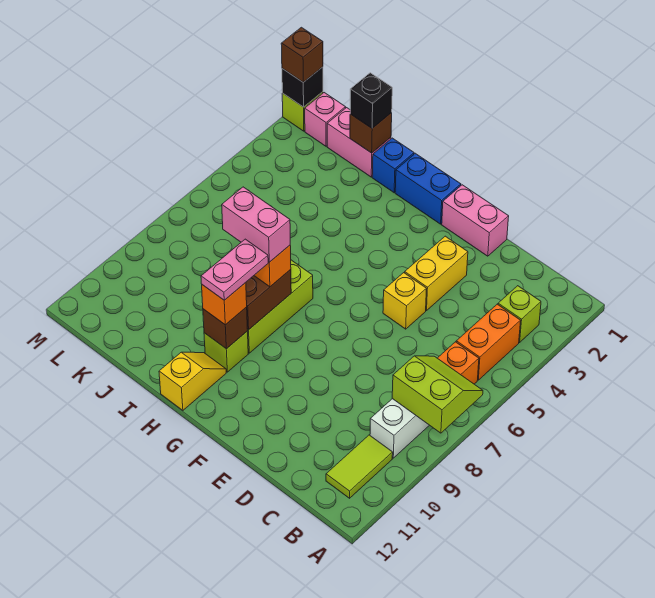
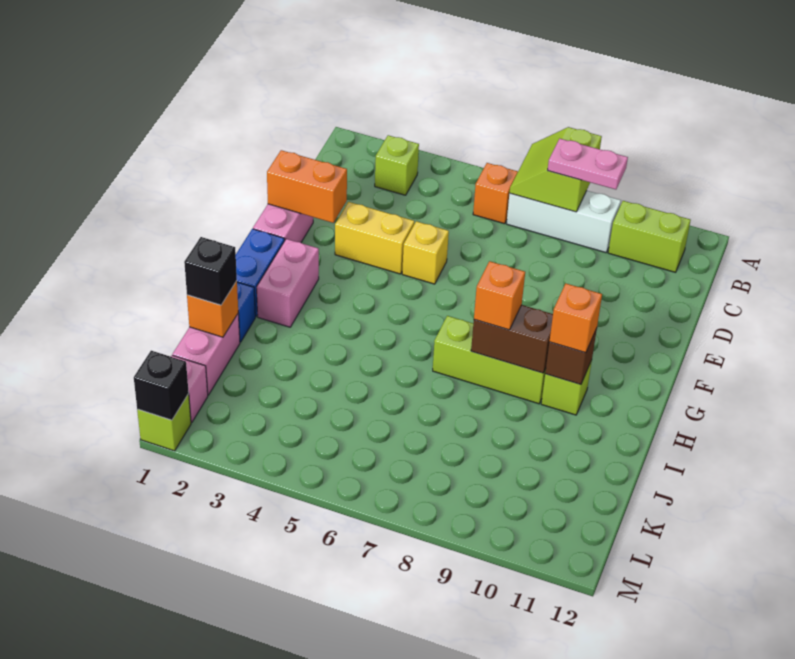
orange brick B4:B5 level 1 -> orange brick E1:E2 level 2
lime tile B10:B11 level 1 -> lime brick B10:B11 level 1
pink brick H8:I8 level 4 -> pink brick G2:H2 level 1
pink plate H9:H10 level 4 -> pink plate B8:B9 level 3
yellow slope H11:H12 level 1 top 12 -> none
brown brick J1 level 2 -> orange brick J1 level 2
brown brick M1 level 3 -> none

